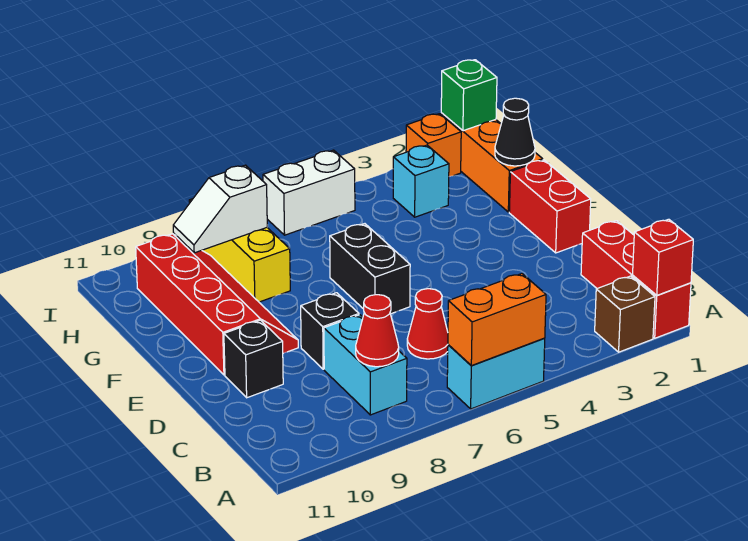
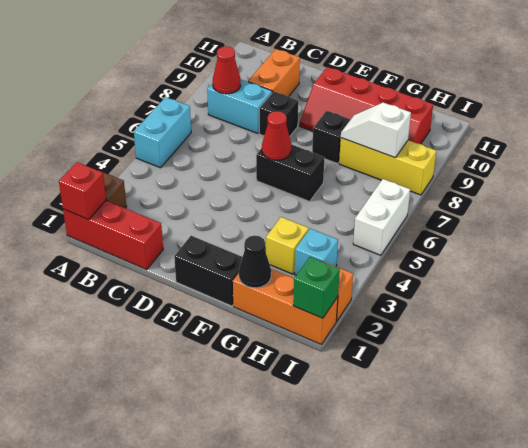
orange brick A5:A6 level 2 -> orange brick C9:C10 level 1
red cone C6 level 1 -> red cone E6 level 2
black brick D10 level 1 -> black brick F8 level 1
red brick E1:F1 level 1 -> black brick E1:F1 level 1
none -> yellow brick G3 level 1
white slope H8:H9 level 2 top 8 -> white slope G8:H8 level 2 top H

